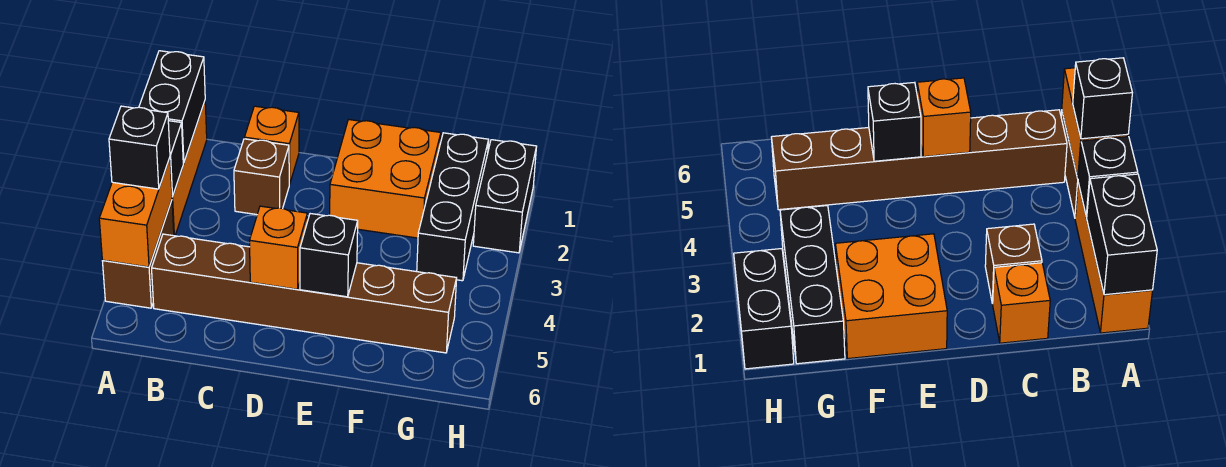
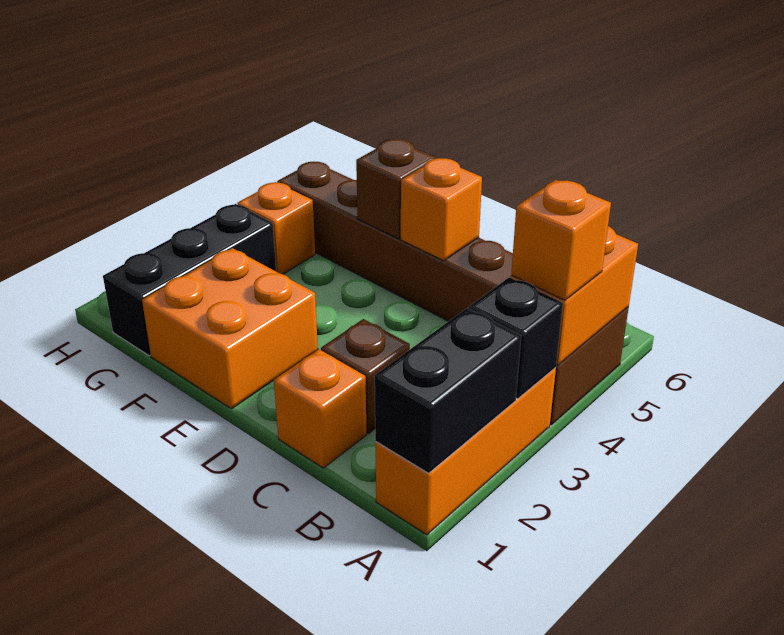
black brick A4 level 3 -> orange brick A4 level 3
black brick E5 level 2 -> brown brick E5 level 2
none -> orange brick G4 level 1
black brick H1:H2 level 1 -> none

